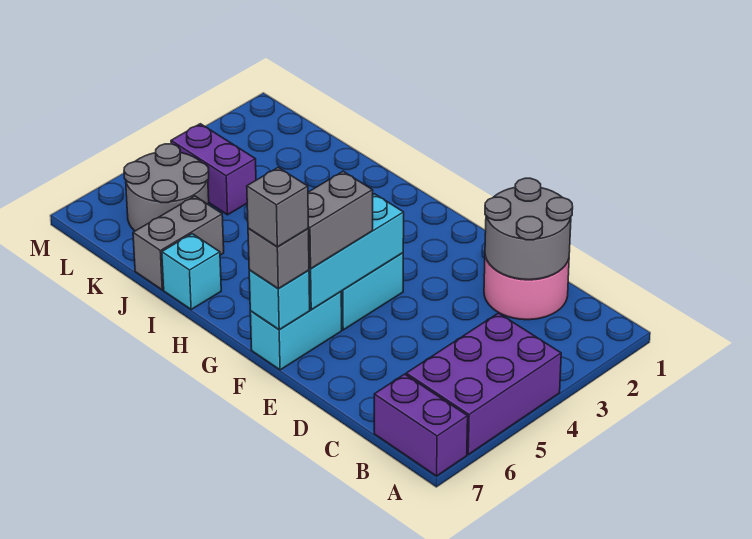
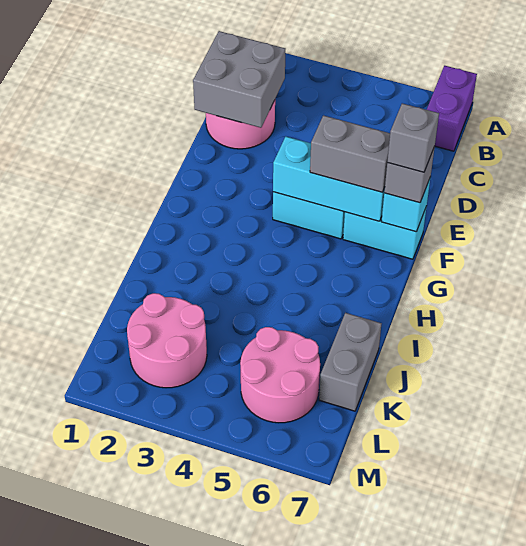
purple brick A4:B6 level 1 -> none
grey round brick C1:D2 level 2 -> grey brick C1:D2 level 2
cyan brick I7 level 1 -> none
grey brick J6:J7 level 1 -> grey brick J7:K7 level 1
none -> pink round brick K2:L3 level 1
purple brick K4:L4 level 1 -> none
grey round brick K5:L6 level 1 -> pink round brick K5:L6 level 1

